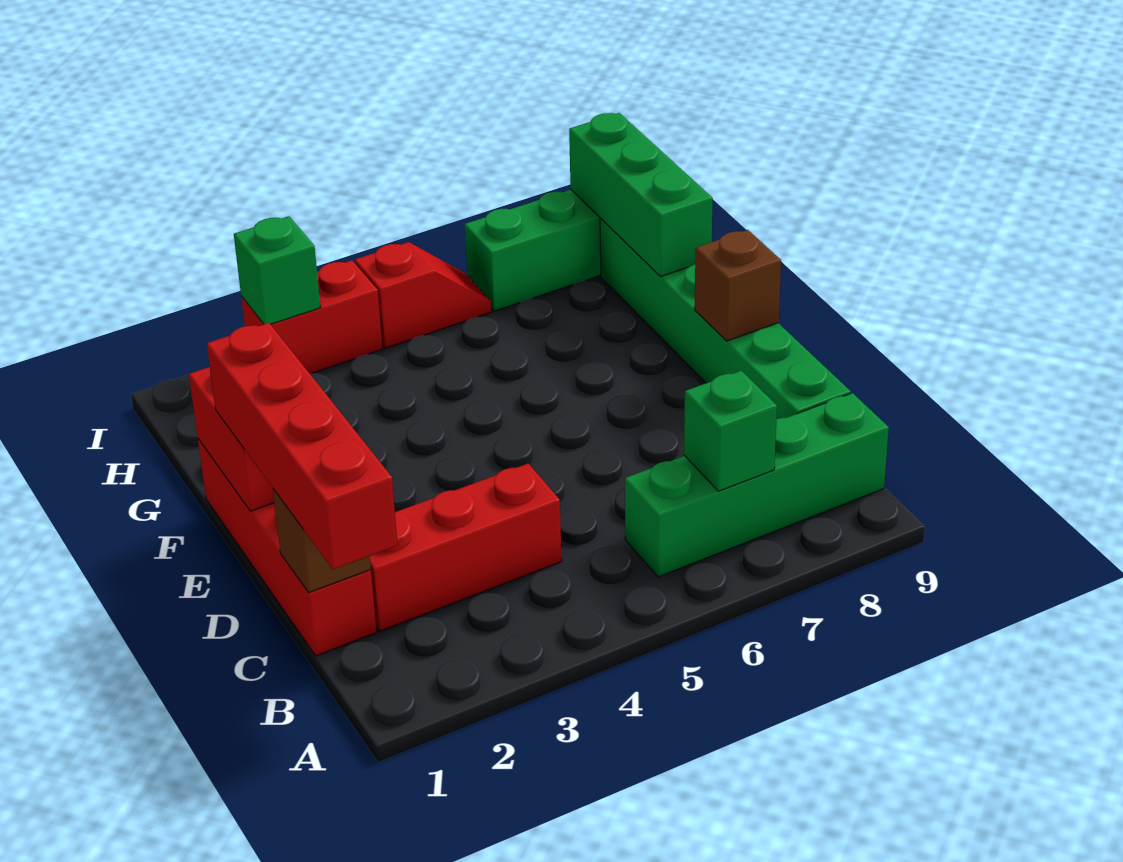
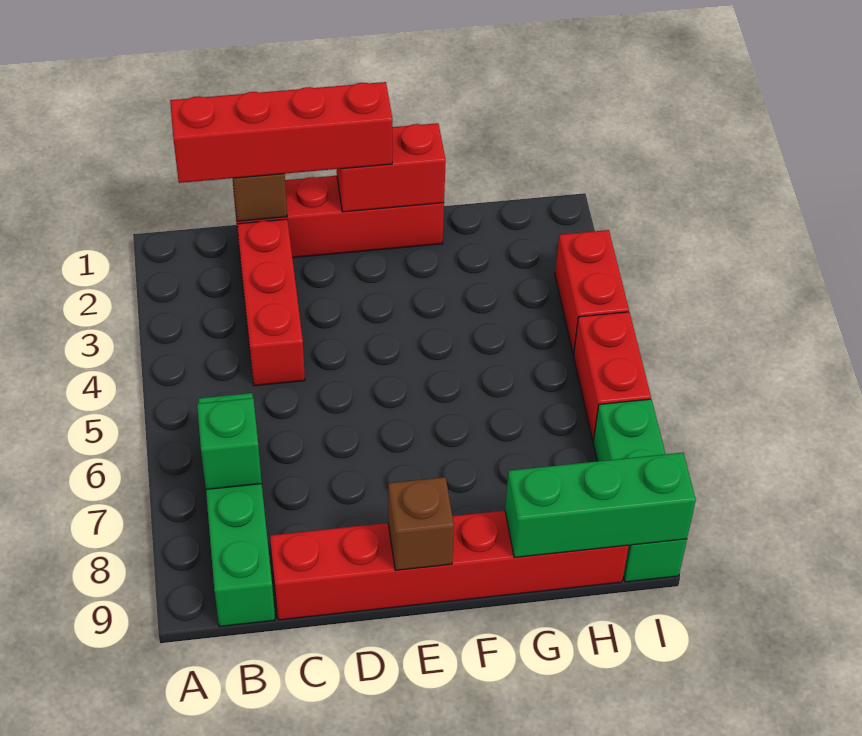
green brick C9:H9 level 1 -> red brick C9:H9 level 1
green brick I3 level 2 -> none
red slope I5:I6 level 1 top 5 -> red brick I5:I6 level 1

